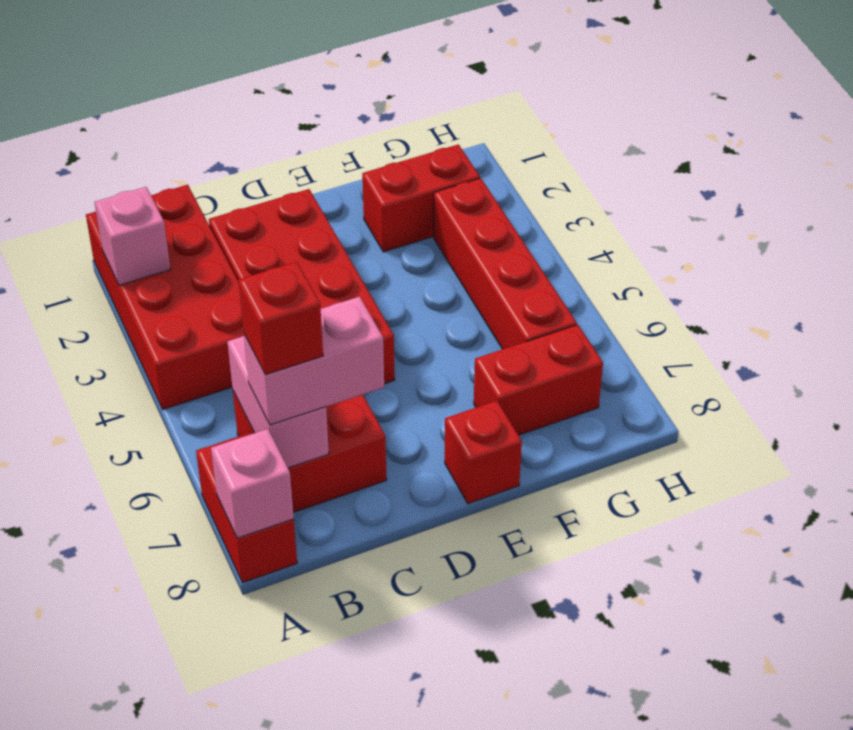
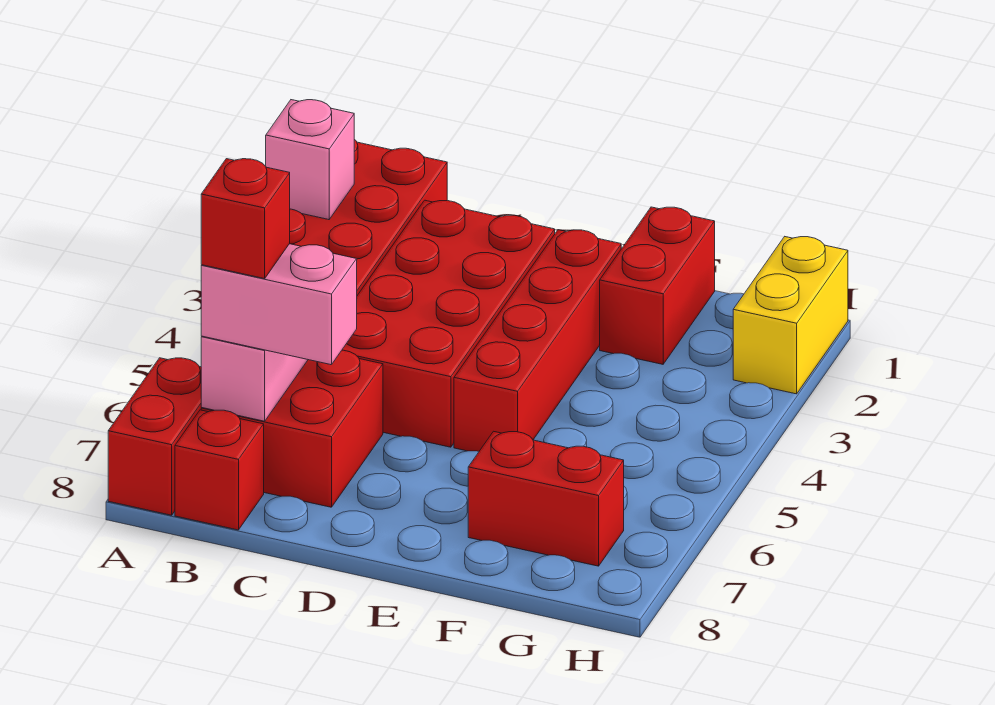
pink brick A8 level 2 -> none
red brick E8 level 1 -> red brick B8 level 1
red brick F2:G2 level 1 -> red brick F1:F2 level 1
red brick G3:G6 level 1 -> red brick E2:E5 level 1
none -> yellow brick H1:H2 level 1

